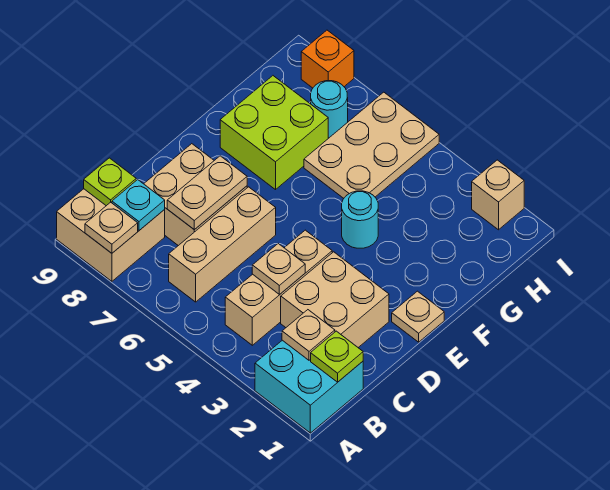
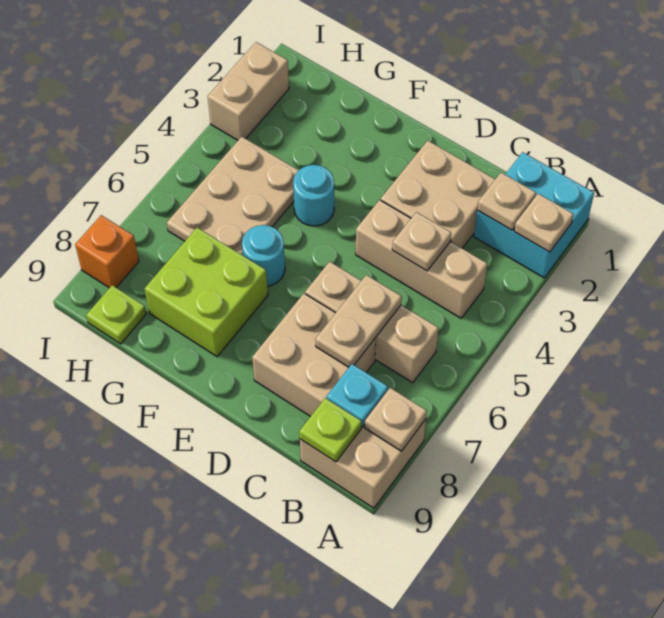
lime plate B1 level 2 -> lime plate H9 level 1
tan plate C7:D7 level 2 -> tan plate C6:C7 level 2
tan plate E1 level 1 -> tan plate A2 level 2
tan plate G5:I6 level 1 -> tan plate G4:H6 level 1
cyan round brick H7 level 1 -> cyan round brick F6 level 1
tan brick I2 level 1 -> tan brick I2:I3 level 1

